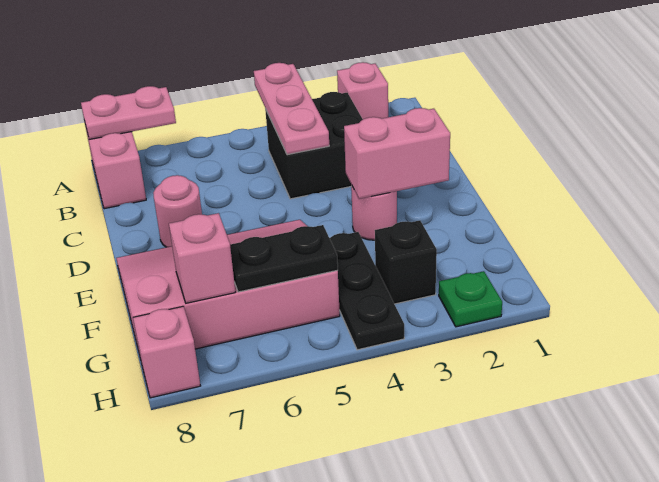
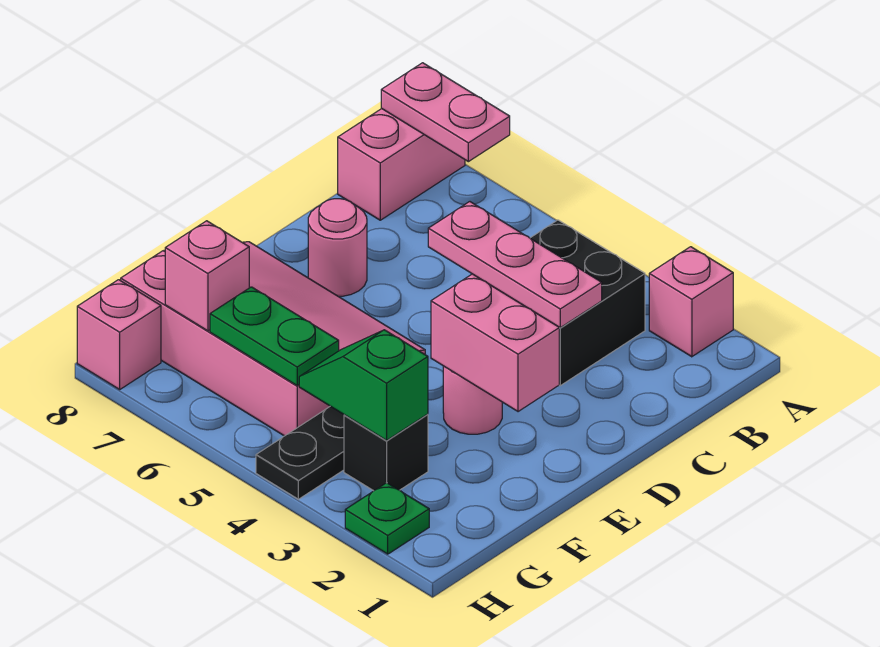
pink plate A4:C4 level 2 -> pink plate C3:C5 level 2
none -> green slope G3:G4 level 2 top 3
black plate G5:G6 level 2 -> green plate G5:G6 level 2

